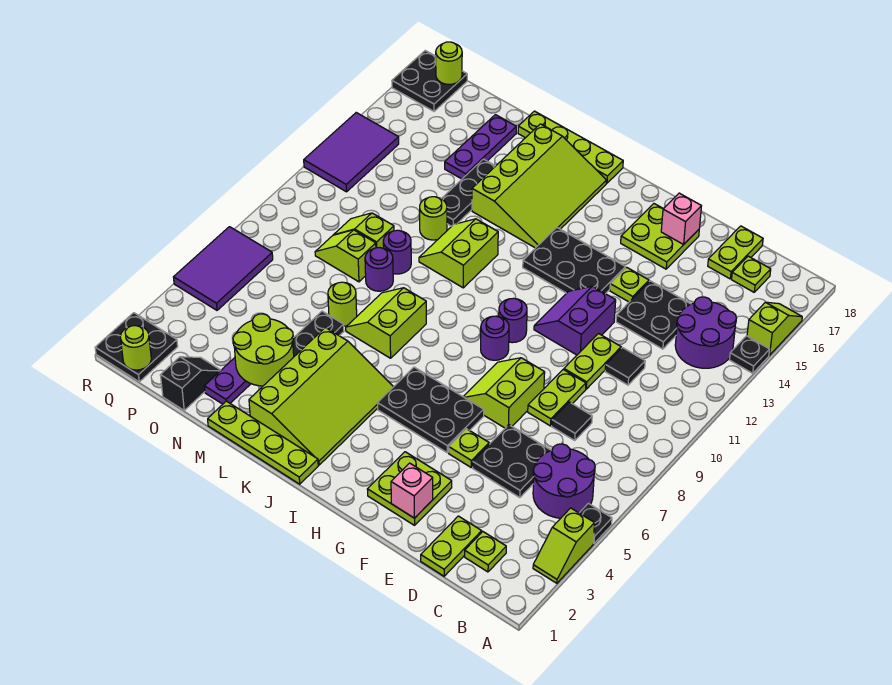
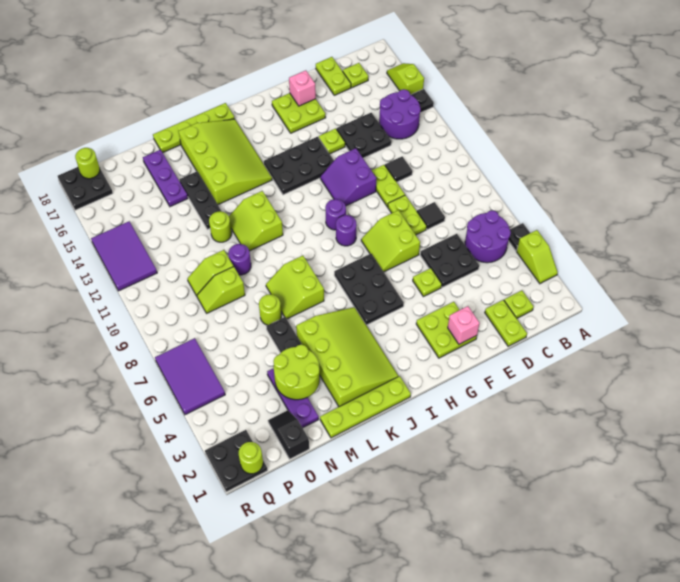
black plate G5:I6 level 1 -> black plate H5:I7 level 1
purple round brick M9 level 1 -> none

